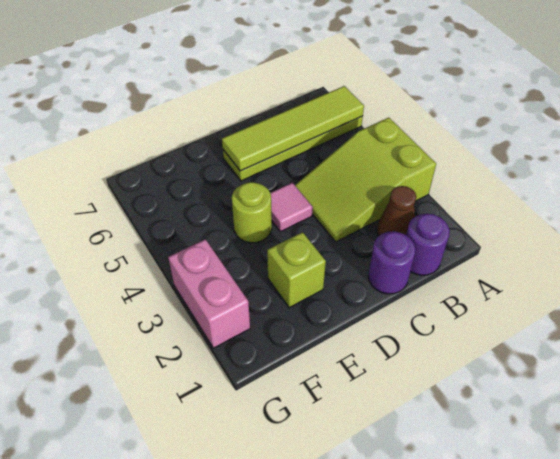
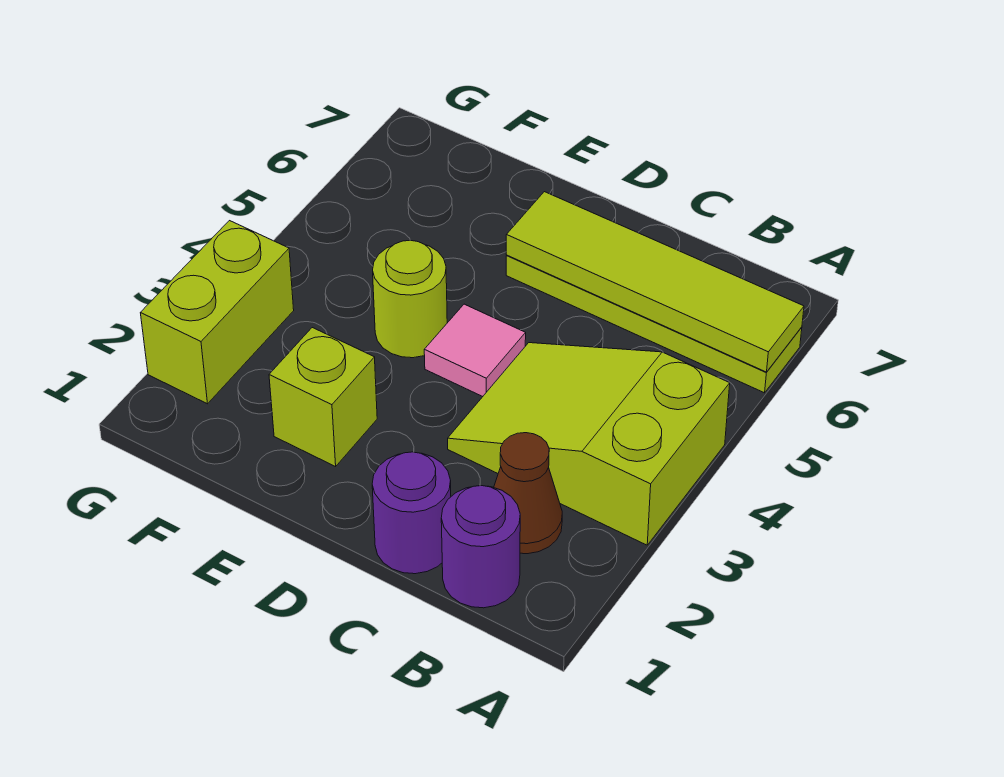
pink brick G2:G3 level 1 -> lime brick G2:G3 level 1

